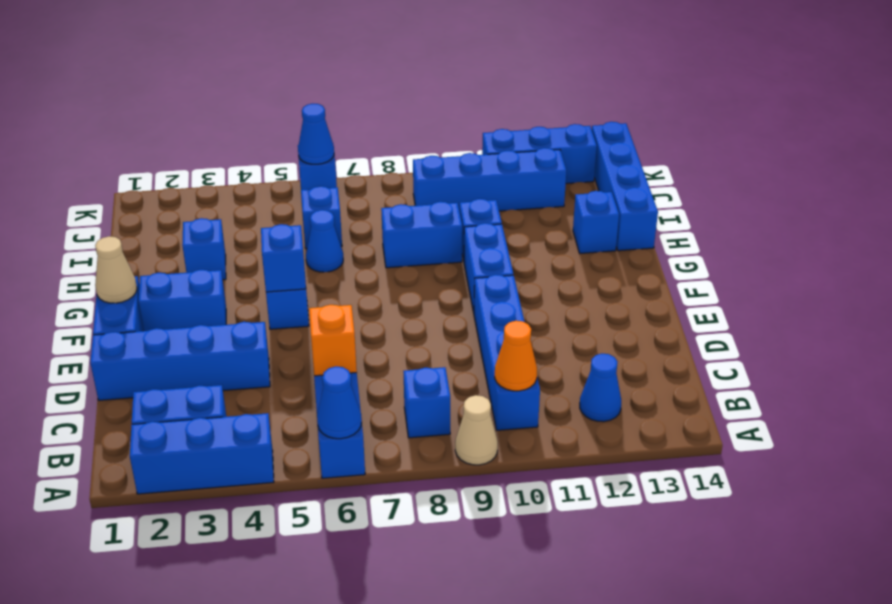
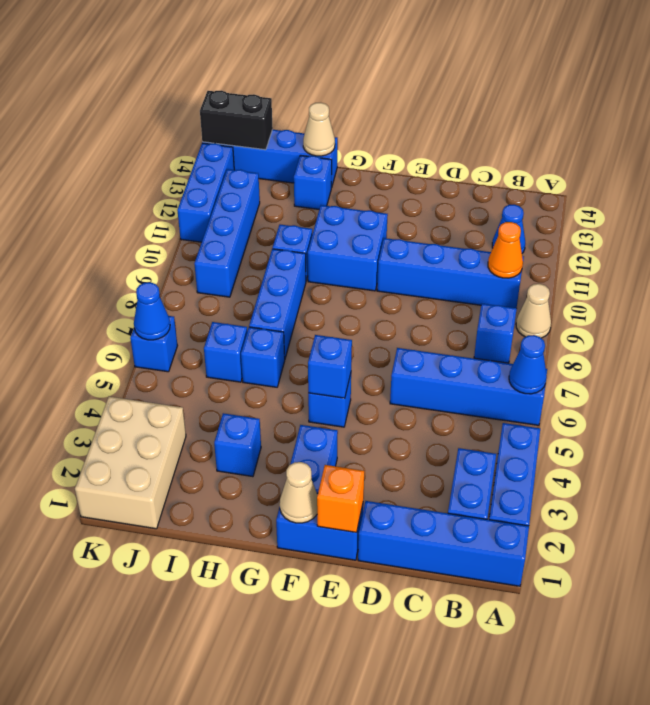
orange brick C6 level 2 -> orange brick E1 level 2
blue brick D1:D4 level 1 -> blue brick A1:D1 level 1
blue brick F10:G10 level 1 -> blue brick F10:G11 level 1
blue cone H6 level 1 -> blue brick H6 level 1
blue brick H8:H9 level 1 -> blue brick H7:H9 level 1
none -> tan cone H14 level 2
none -> tan brick J1:K3 level 1
none -> black brick J14:K14 level 2

